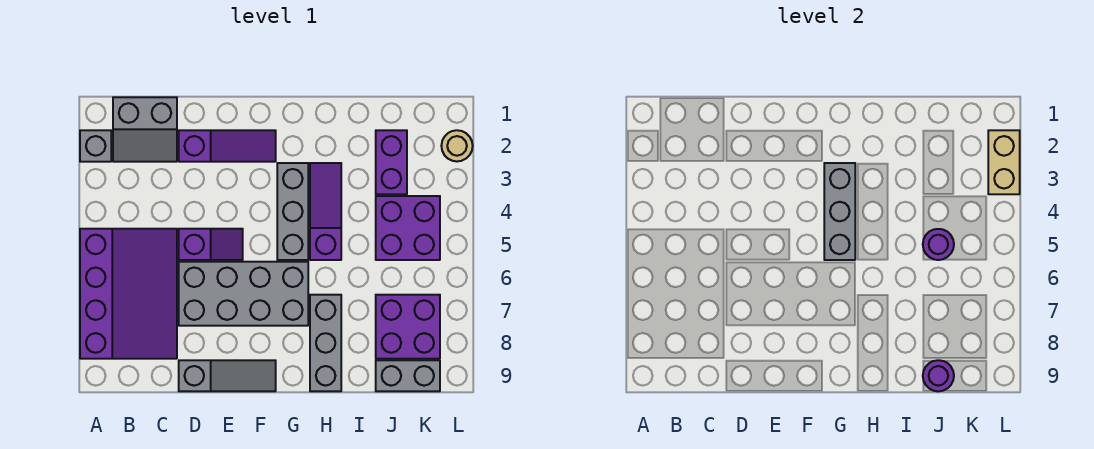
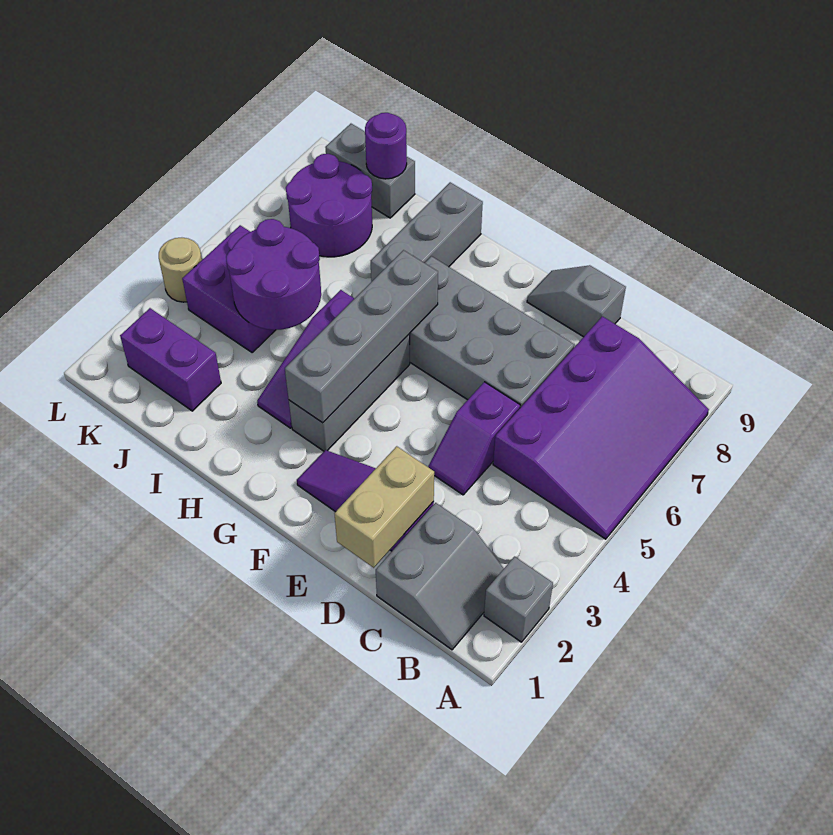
purple slope A5:C8 level 1 top A -> purple slope A5:C8 level 1 top C
grey slope B1:C2 level 1 top 1 -> grey slope B1:C2 level 1 top C
purple slope D5:E5 level 1 top D -> purple slope D4:D5 level 1 top 5
grey slope D9:F9 level 1 top D -> grey slope D9:E9 level 1 top D
grey brick G3:G5 level 2 -> grey brick G3:G6 level 2
purple brick J2:J3 level 1 -> purple brick J2:K2 level 1
purple round brick J5 level 2 -> purple round brick I4:J5 level 2
purple brick J7:K8 level 1 -> purple round brick J7:K8 level 1
tan round brick L2 level 1 -> tan round brick L4 level 1
tan brick L2:L3 level 2 -> tan brick D1:D2 level 2

